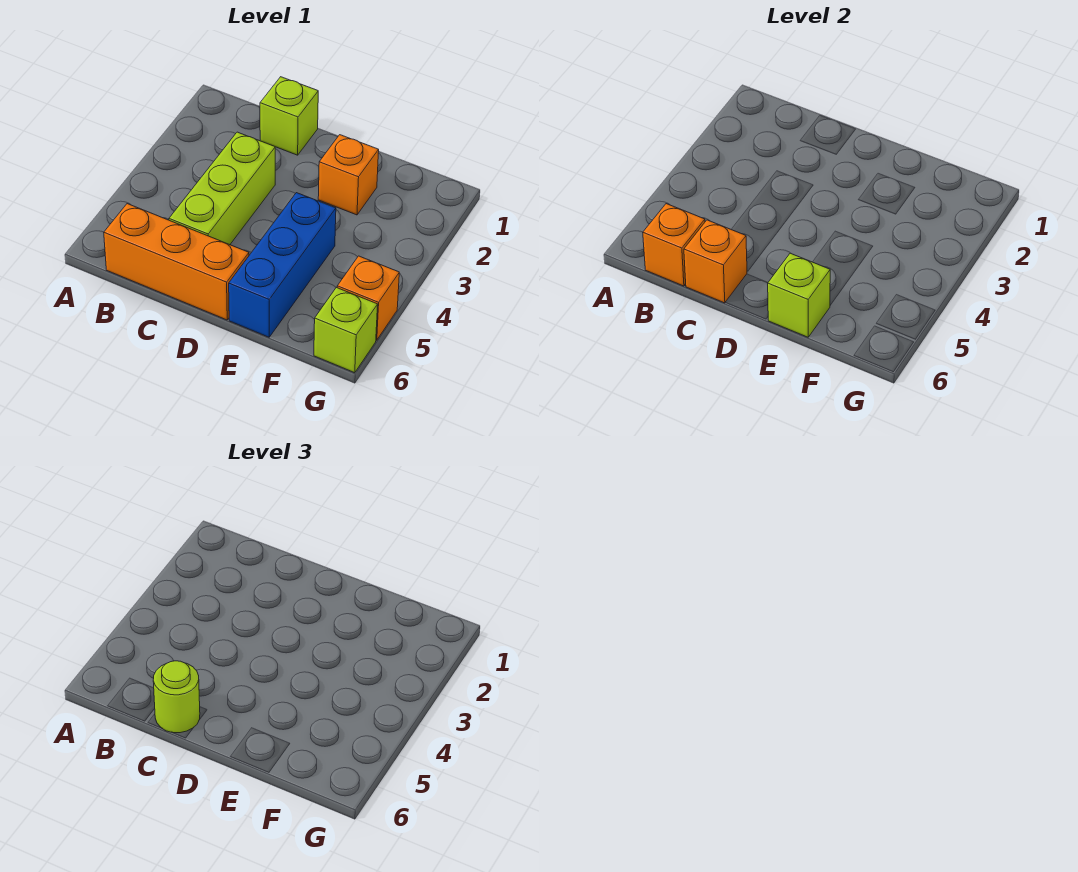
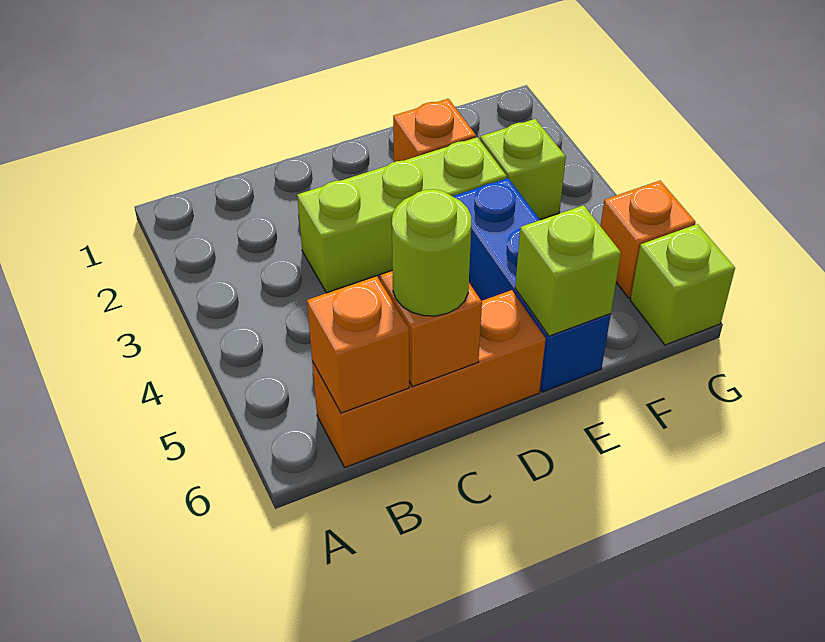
lime brick C1 level 1 -> lime brick F3 level 1
lime brick C3:C5 level 1 -> lime brick C3:E3 level 1

